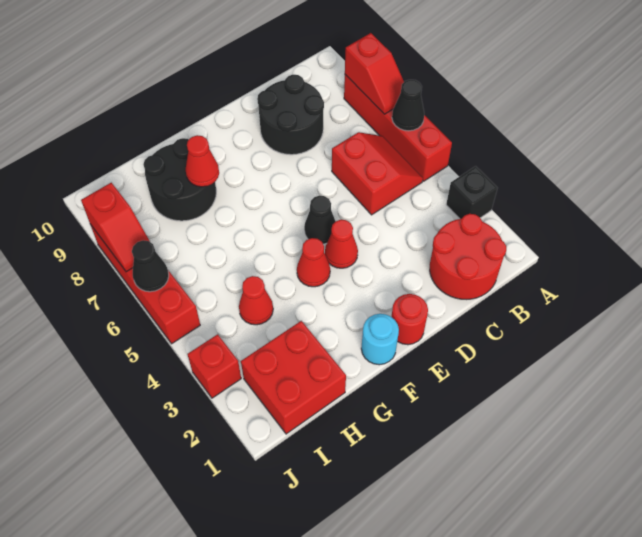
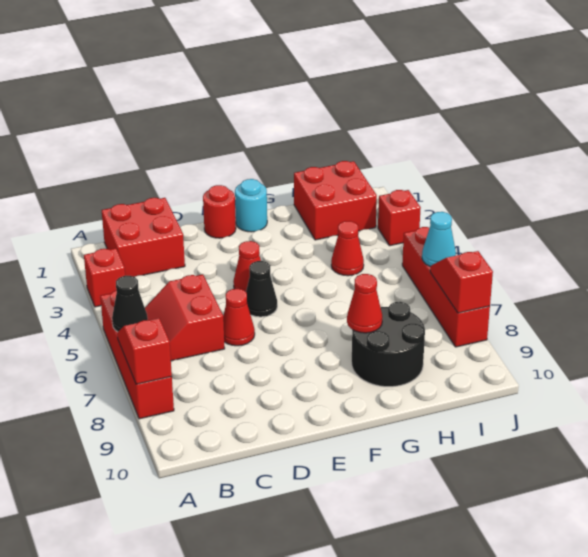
black brick A3 level 1 -> red brick A3 level 1
red round brick B1:C2 level 1 -> red brick B1:C2 level 1
black round brick C8:D9 level 1 -> none
red cone F4 level 1 -> red cone D6 level 1
black cone J6 level 2 -> cyan cone J6 level 2

